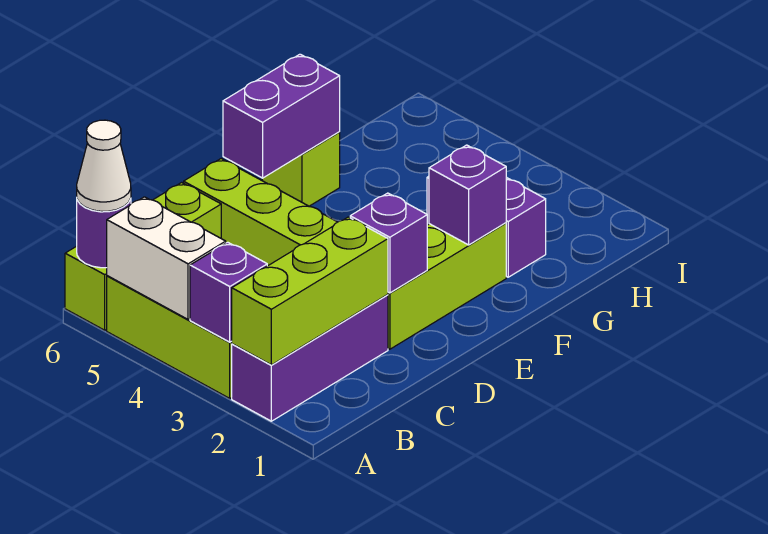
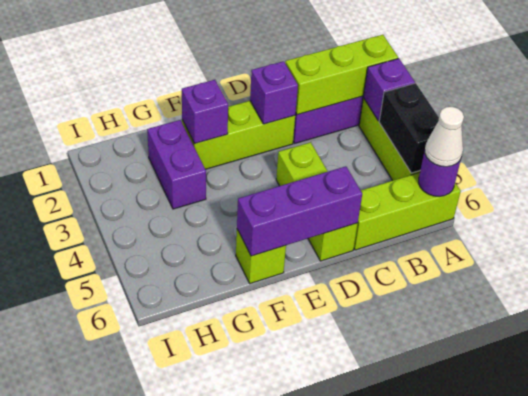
white brick A4:A5 level 2 -> black brick A4:A5 level 2
purple brick E6:F6 level 2 -> purple brick D6:F6 level 2

